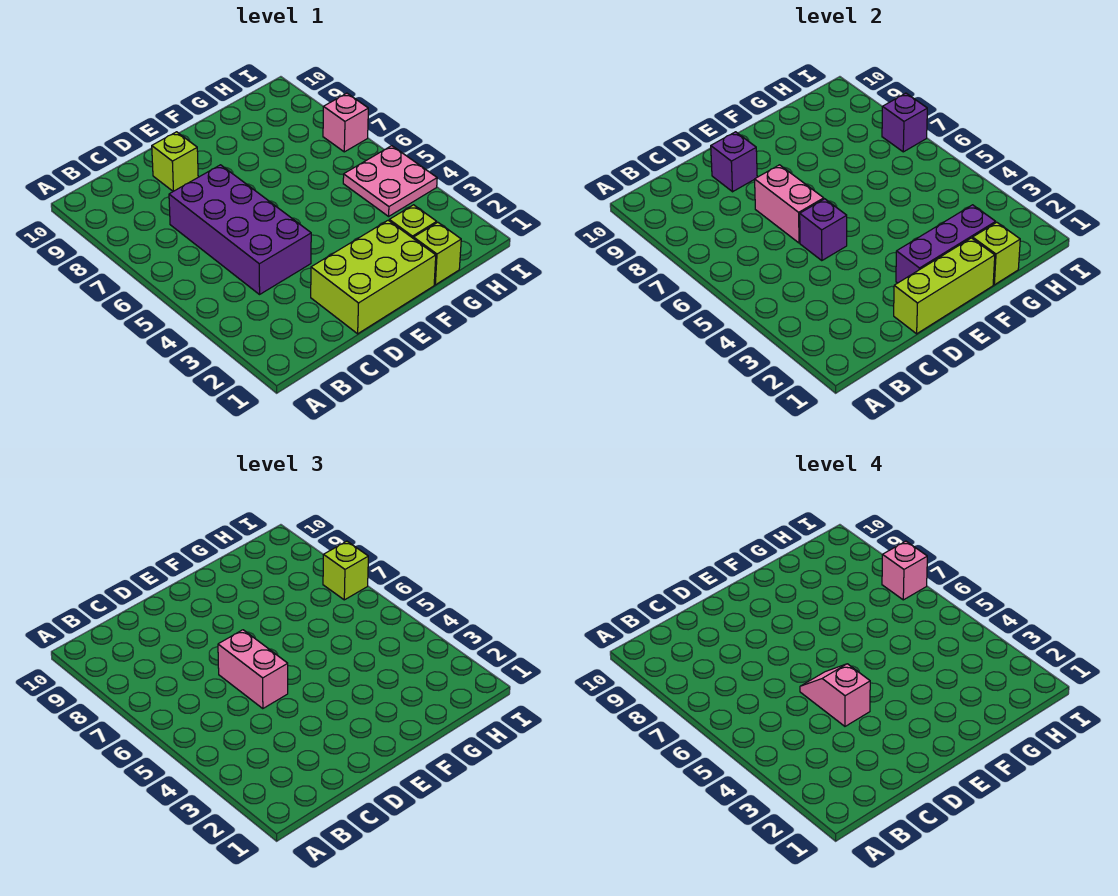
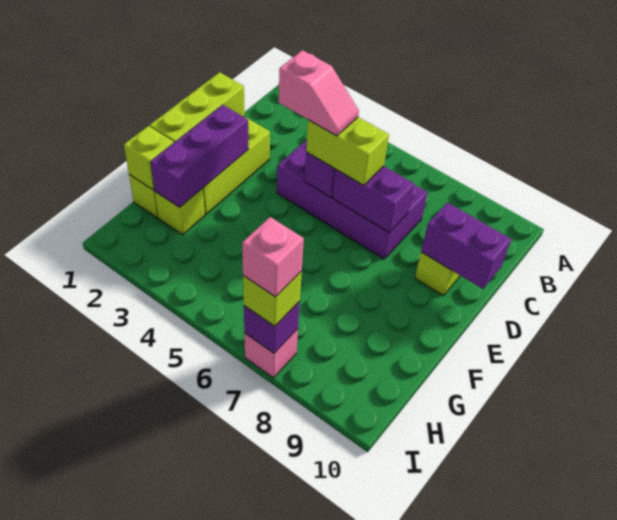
pink brick D5:D6 level 3 -> lime brick D5:D6 level 3
pink brick D6:D7 level 2 -> purple brick D6:D7 level 2
purple brick D9 level 2 -> purple brick D9:D10 level 2
pink plate H4:I5 level 1 -> none

